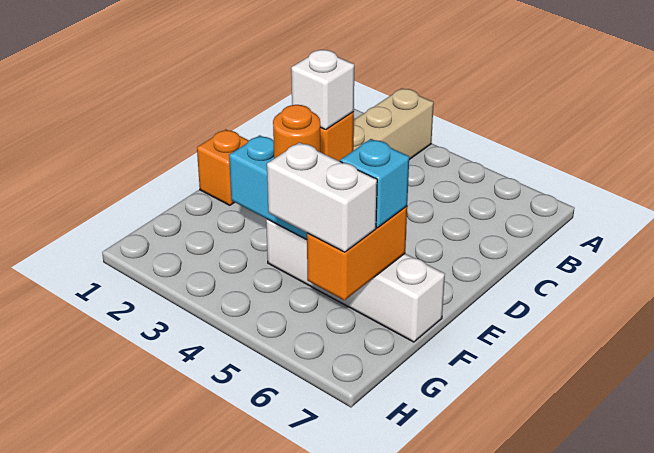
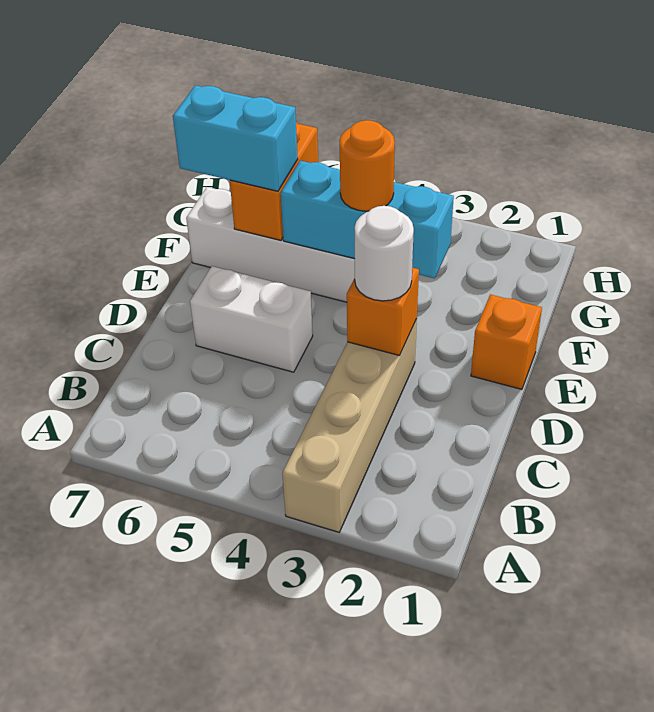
white brick D3 level 3 -> white round brick D3 level 3
cyan brick F6 level 3 -> cyan brick F6:F7 level 3
white brick G5:G6 level 3 -> white brick D5:D6 level 1

